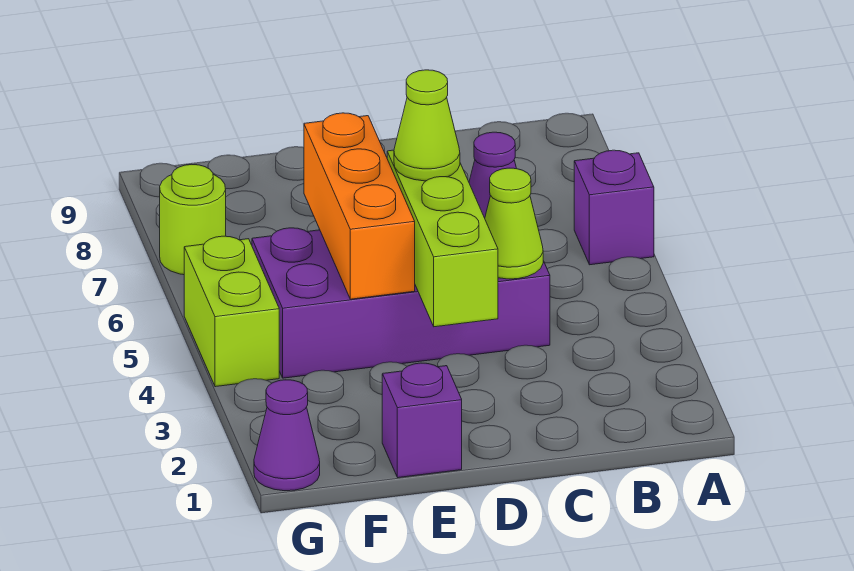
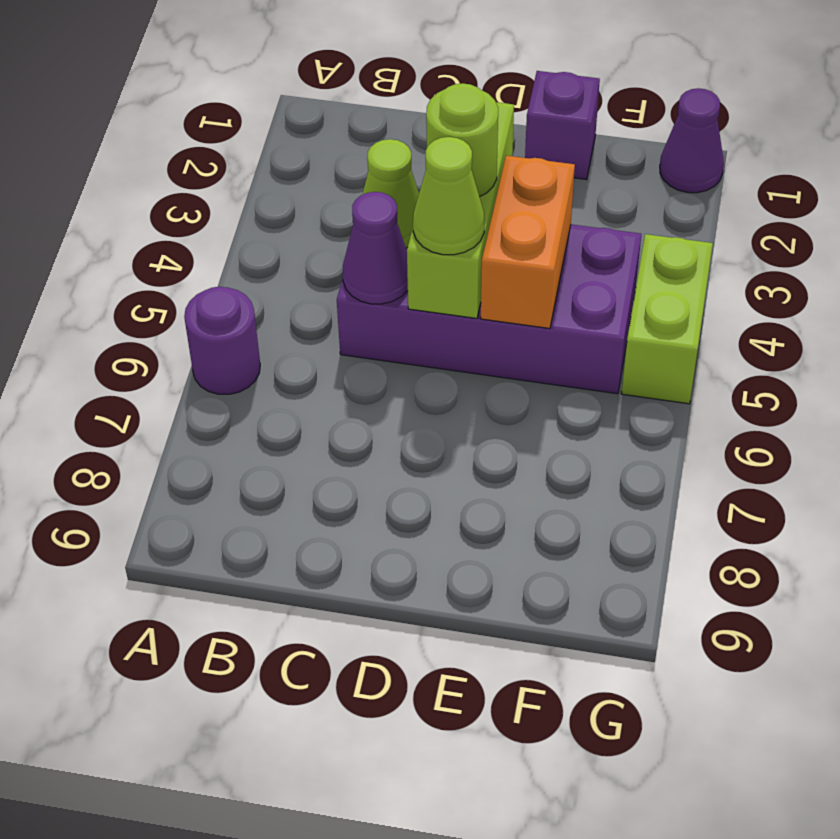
purple brick A6 level 1 -> purple round brick A6 level 1
orange brick E4:E6 level 2 -> orange brick E4:E5 level 2
lime round brick G7 level 1 -> lime round brick D4 level 3

